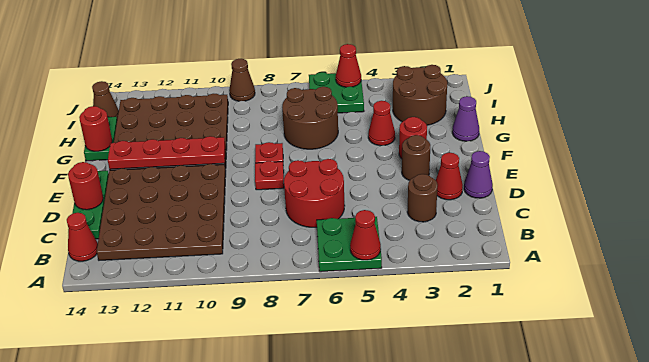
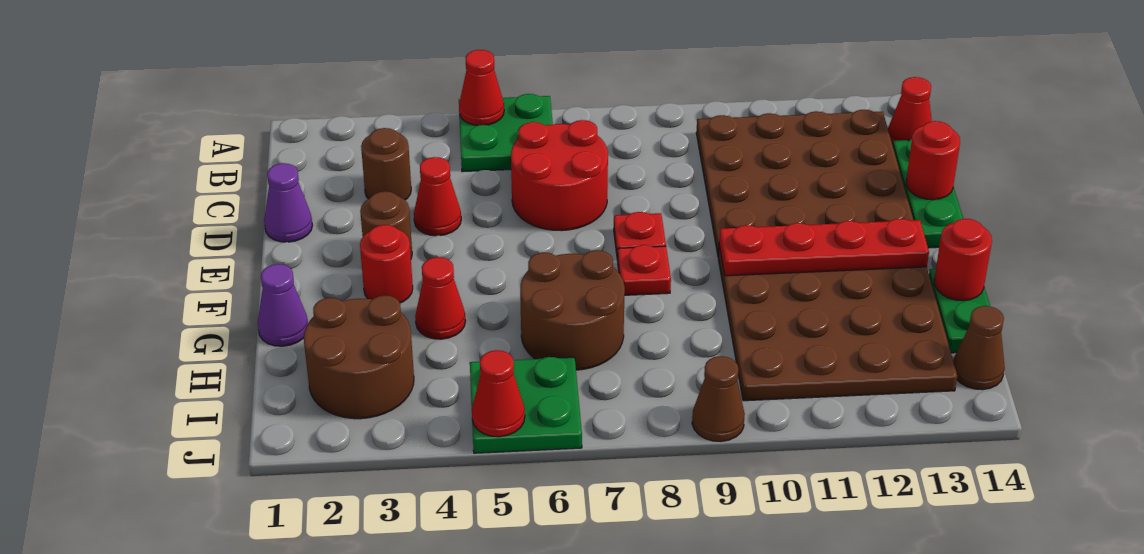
red cone D2 level 1 -> red cone D4 level 1

